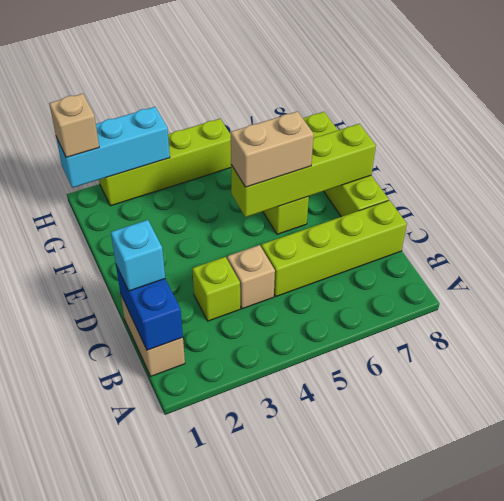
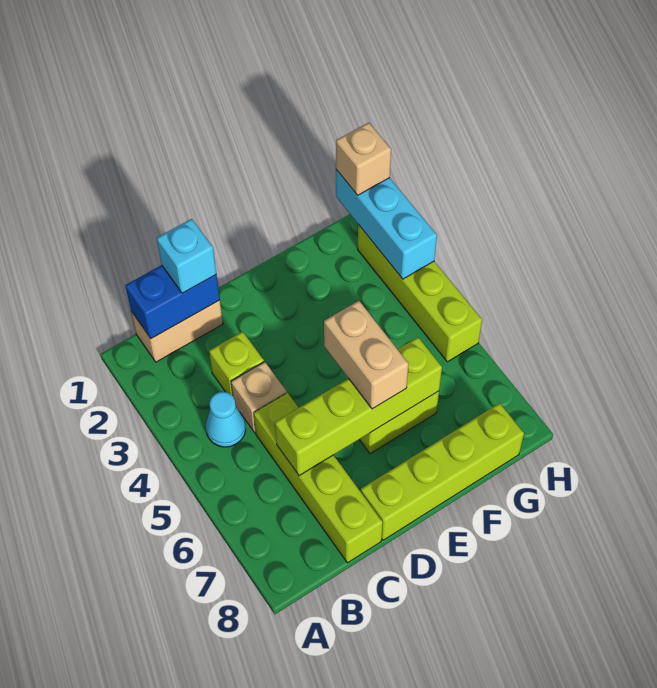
none -> cyan cone B4 level 1
lime brick E5:E8 level 2 -> lime brick C6:F6 level 2

